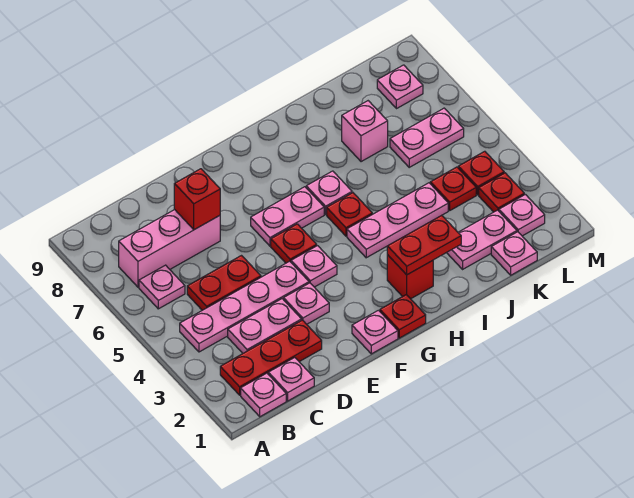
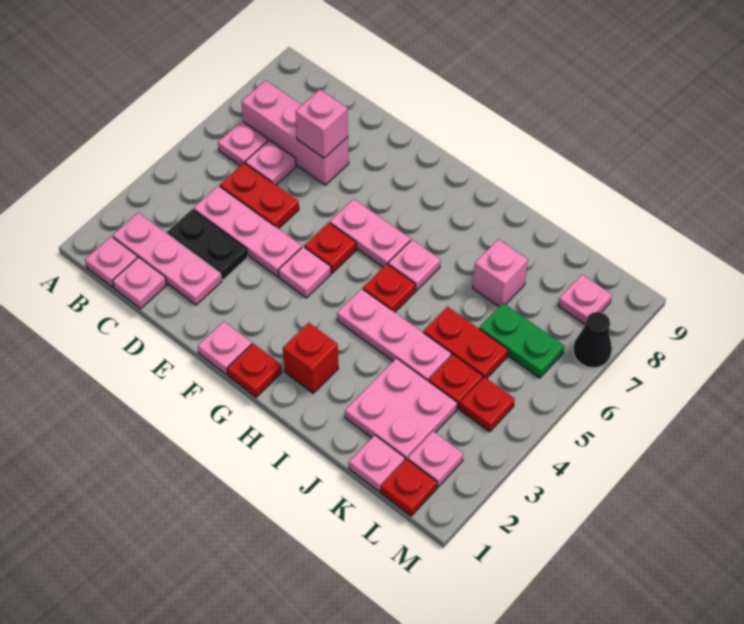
red plate B2:D2 level 1 -> pink plate B2:D2 level 1
pink plate B4:E4 level 1 -> pink plate C4:E4 level 1
pink plate C3:D3 level 1 -> black plate C3:D3 level 1
red brick D7 level 2 -> pink brick D7 level 2
pink plate E3 level 1 -> pink plate C6 level 1
red plate H2:I2 level 2 -> red plate J5:K5 level 1
pink plate J2:K2 level 1 -> pink plate J2:K3 level 1
pink plate K6:L6 level 1 -> green plate K6:L6 level 1
red plate L3 level 1 -> red plate L1 level 1
none -> black cone M7 level 1

